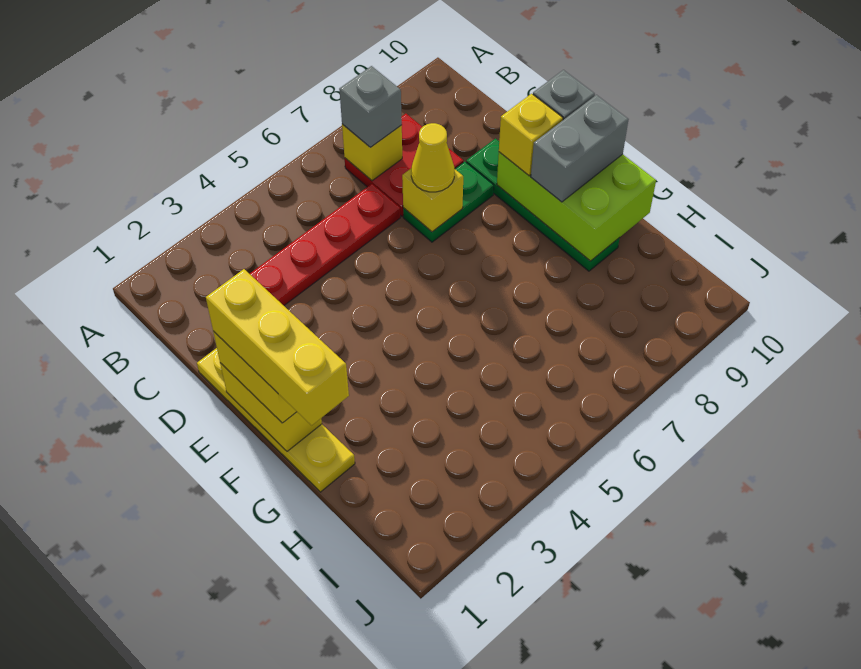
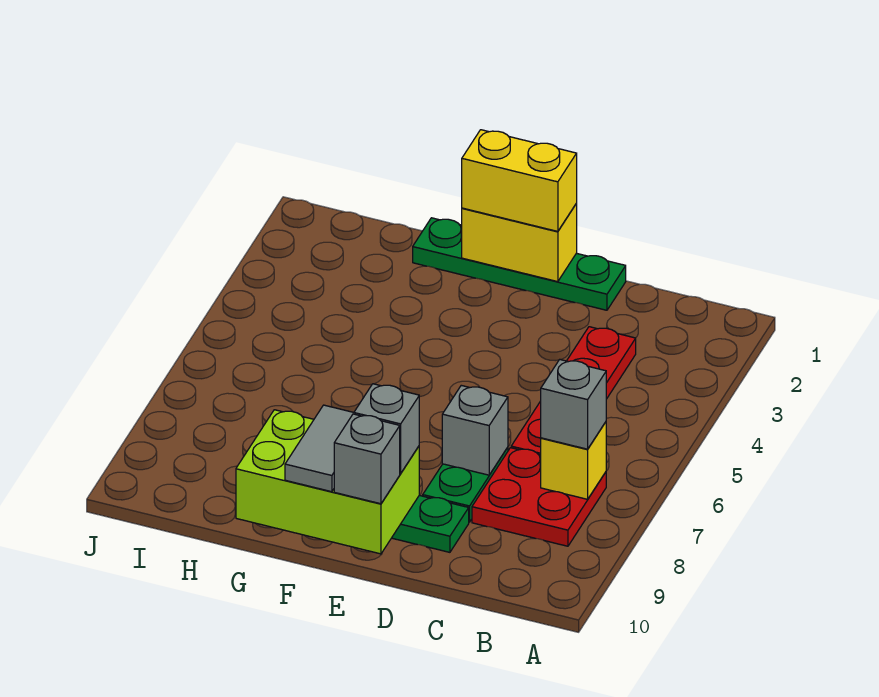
yellow plate D1:G1 level 1 -> green plate D1:G1 level 1
yellow brick D7 level 2 -> grey brick D7 level 2
yellow cone D7 level 3 -> none
yellow brick E1:G1 level 4 -> none
yellow brick E9 level 3 -> grey brick E9 level 3
grey brick F9:F10 level 3 -> grey tile F9:F10 level 3

